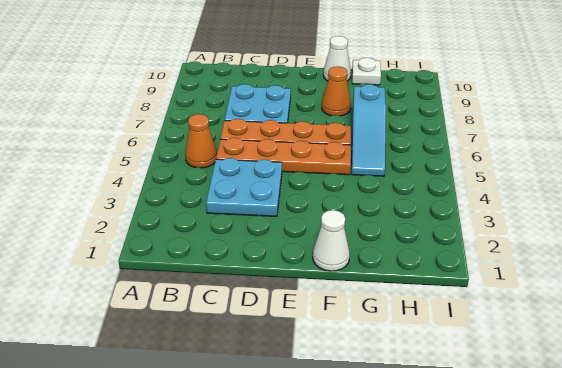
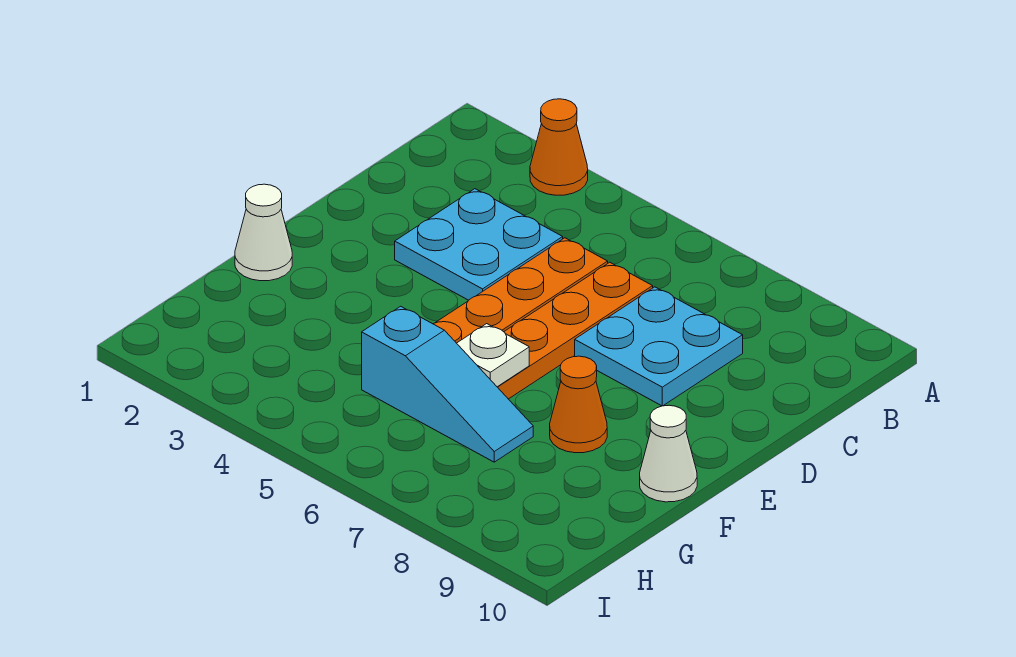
orange cone B5 level 1 -> orange cone A3 level 1
cyan slope G5:G7 level 1 top 7 -> cyan slope G5:G7 level 1 top 5
white plate G10 level 1 -> white plate F6 level 2

